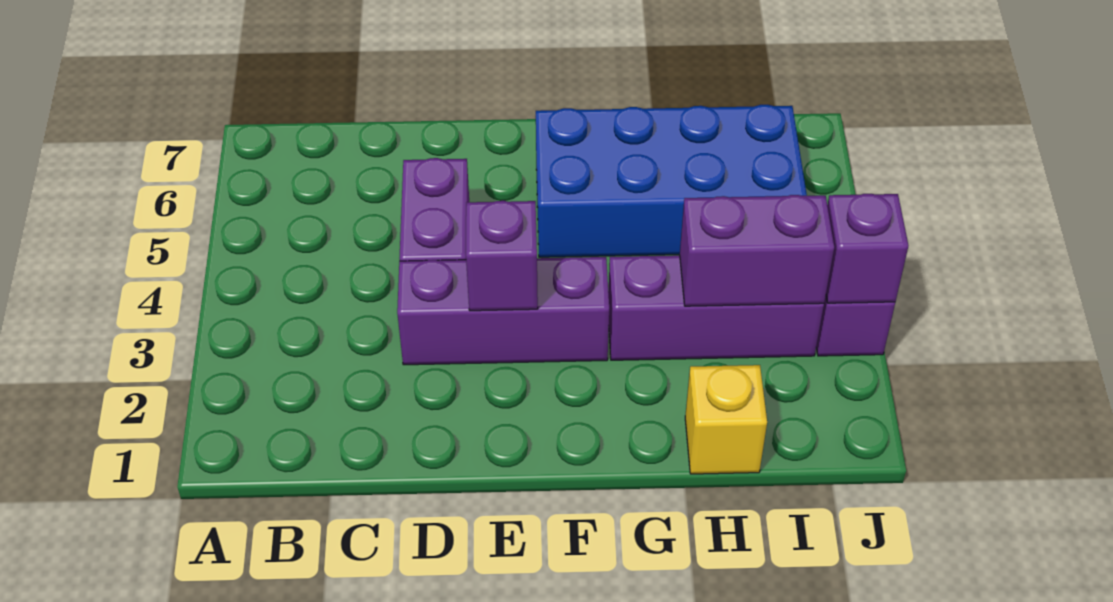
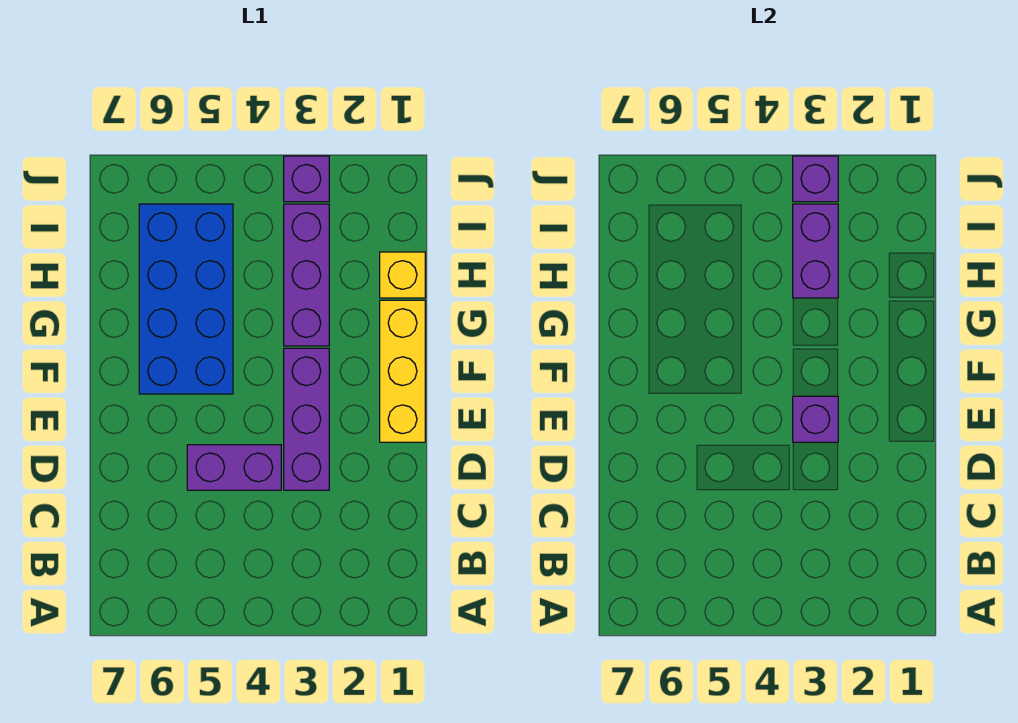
none -> yellow brick E1:G1 level 1

